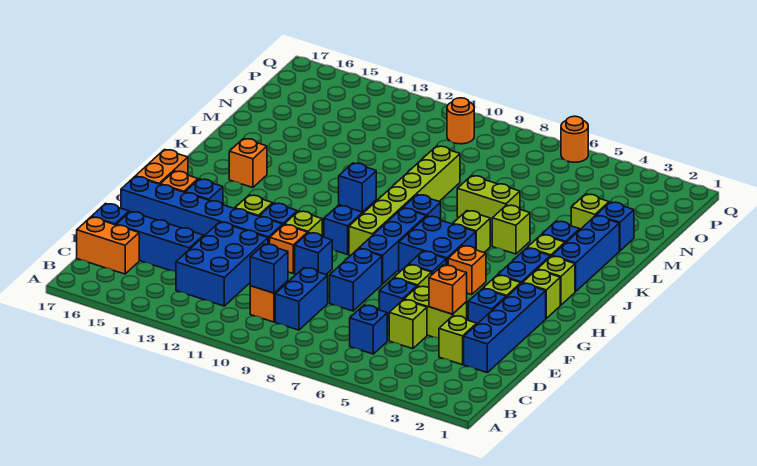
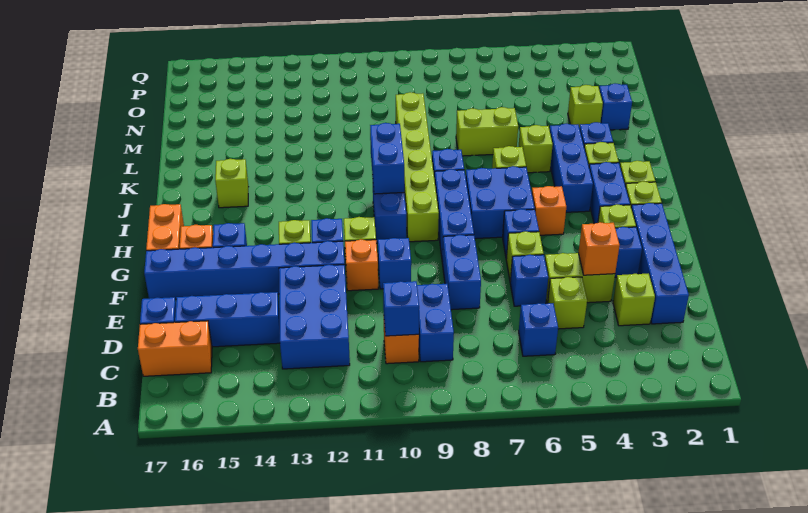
blue brick I10 level 2 -> blue brick I10:J10 level 2
blue brick J2:L2 level 1 -> blue brick I4:K4 level 1
orange brick J15 level 1 -> lime brick J15 level 1
orange round brick P10 level 1 -> none
orange round brick Q6 level 1 -> none

